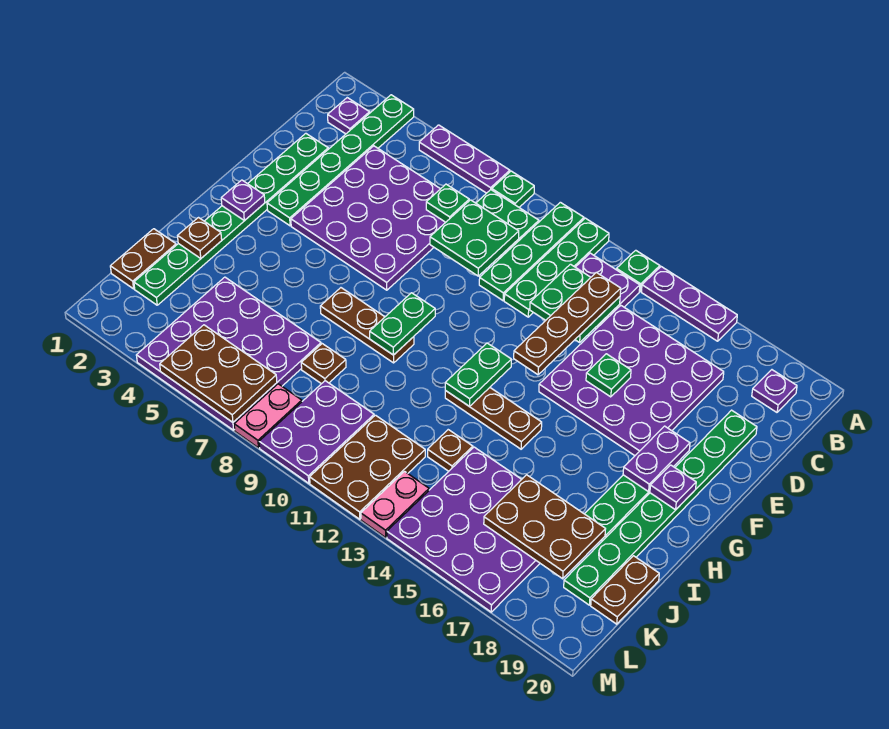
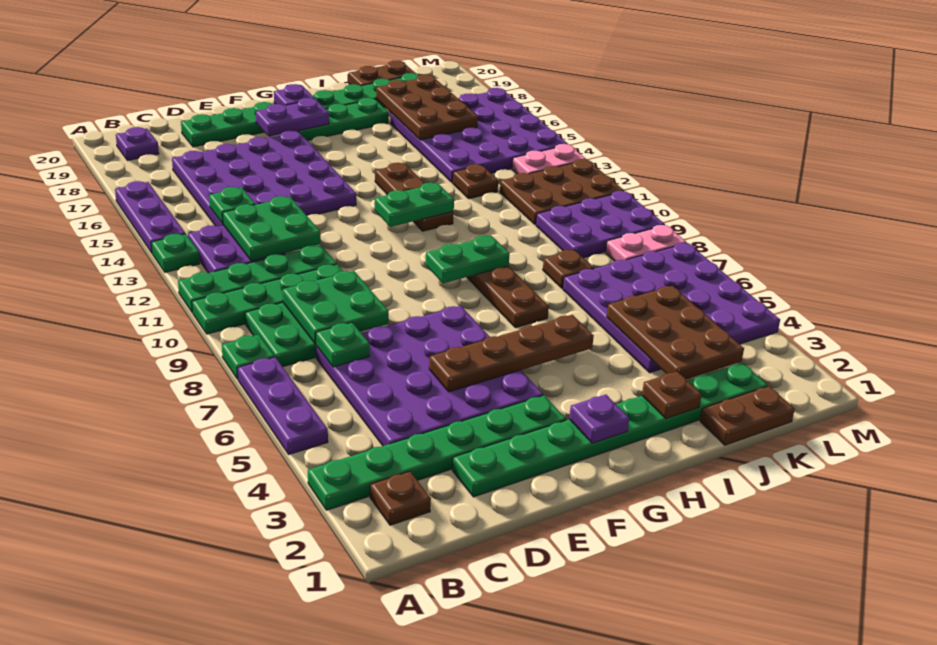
purple plate B2 level 1 -> brown plate B2 level 1
brown plate C13:F13 level 3 -> brown plate E5:H5 level 2
green plate E15 level 2 -> green plate C14 level 2
brown plate L5:M7 level 2 -> brown plate J3:K5 level 2

